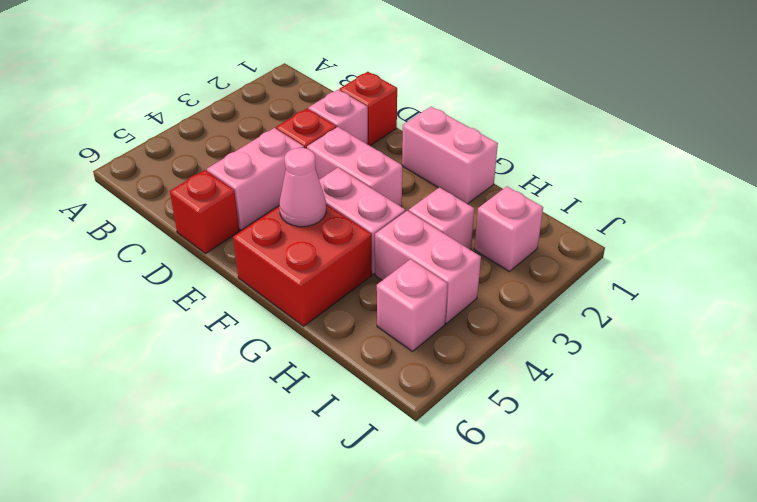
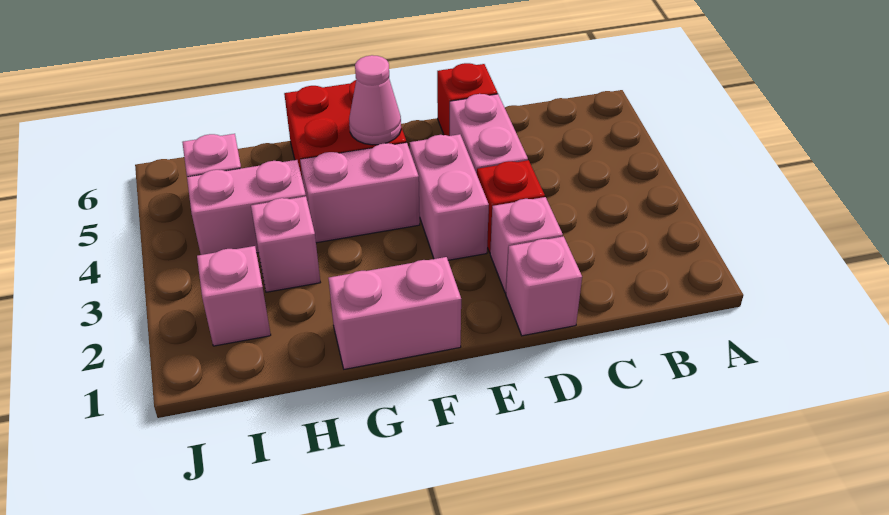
red brick D1 level 1 -> pink brick D1 level 1
pink brick E3:F3 level 1 -> pink brick E3:E4 level 1

